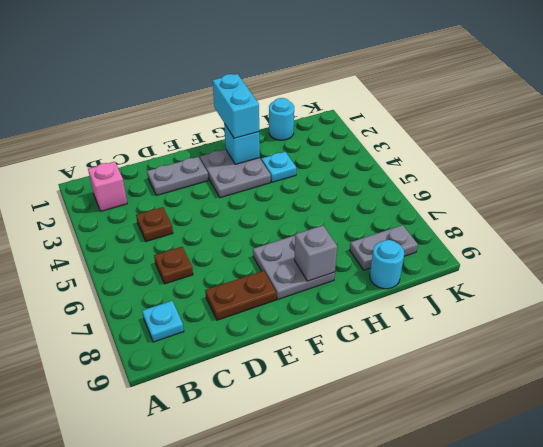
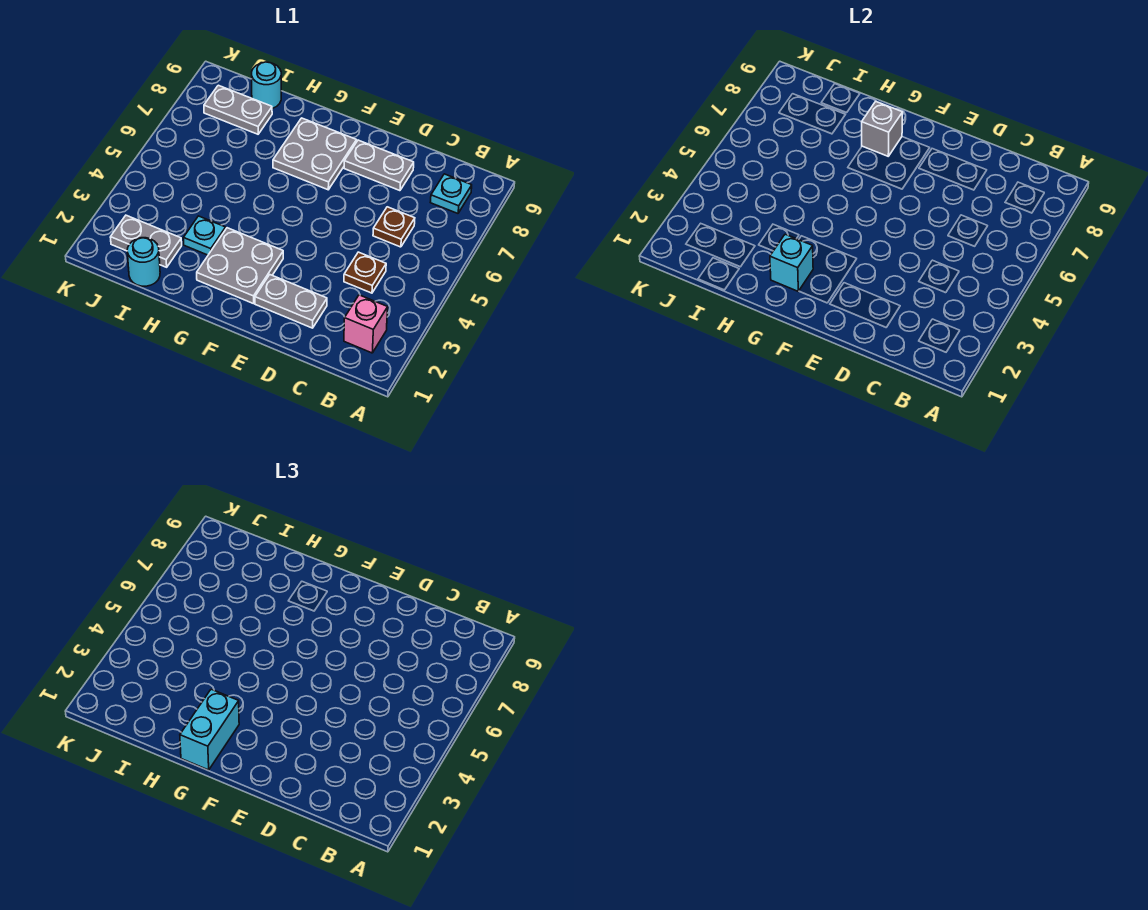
brown plate D8:E8 level 1 -> grey plate D8:E8 level 1
none -> grey plate I2:J2 level 1

